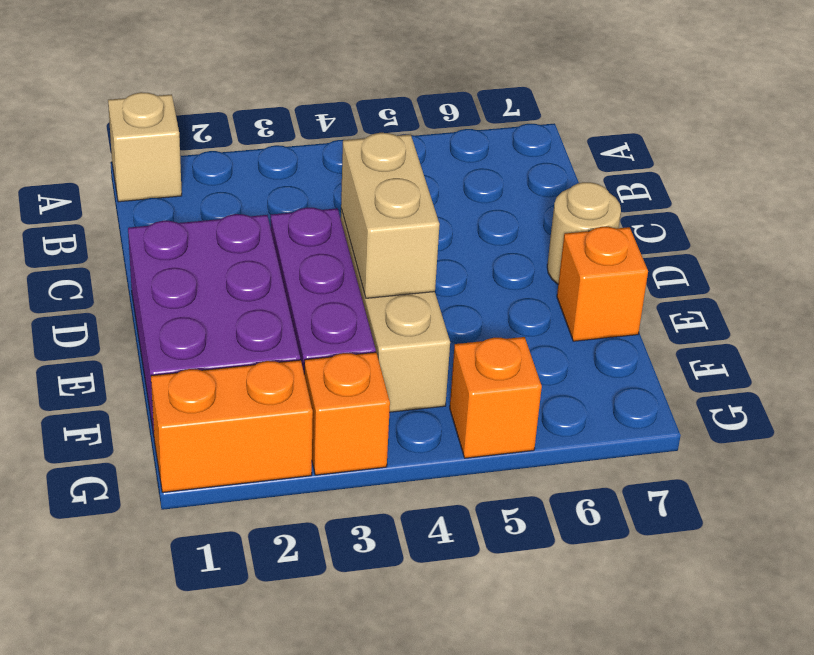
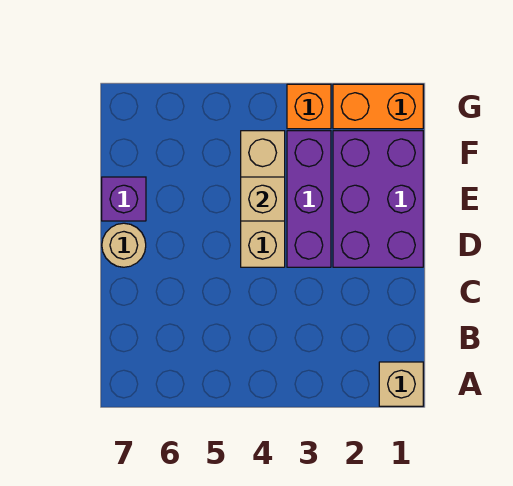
tan brick D4:E4 level 2 -> tan brick E4 level 2
orange brick E7 level 1 -> purple brick E7 level 1
orange brick G5 level 1 -> none

